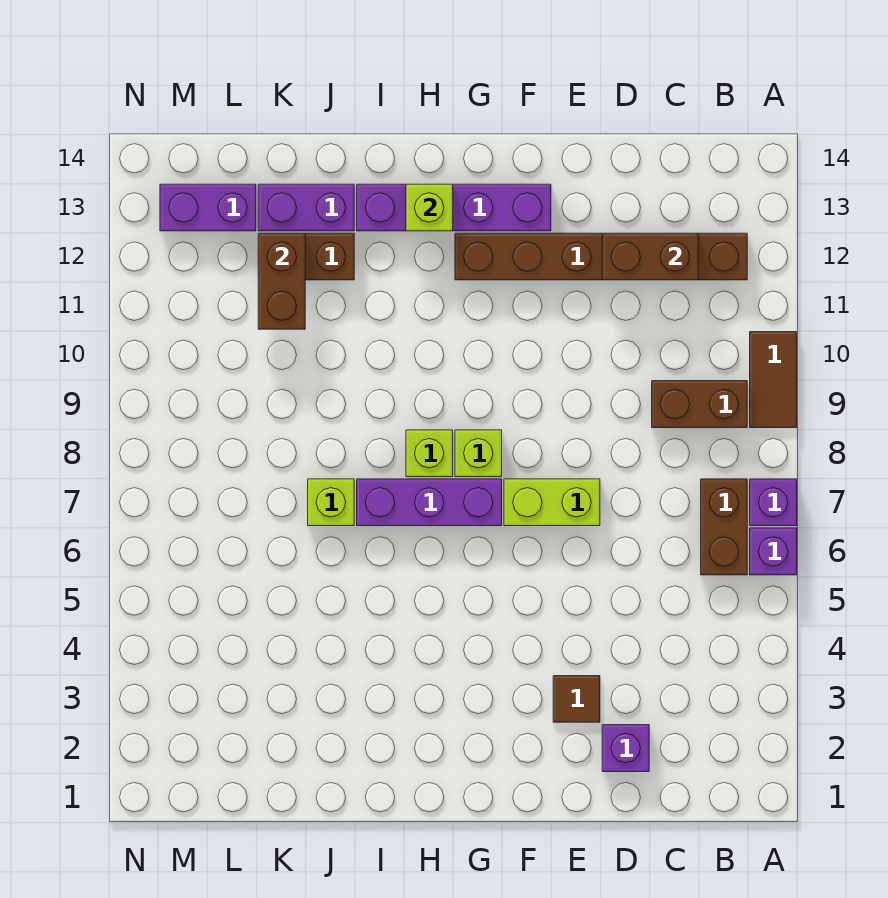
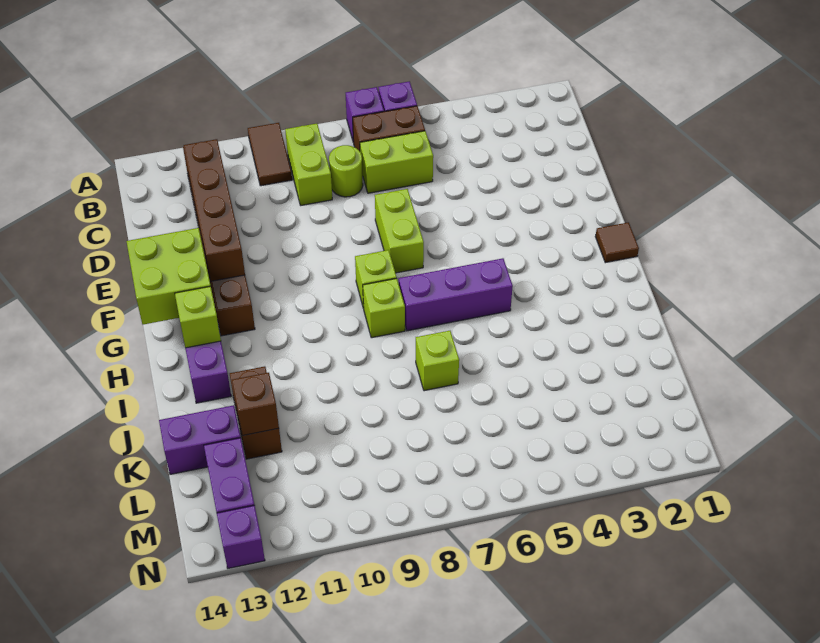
brown tile A9:A10 level 1 -> brown tile A10:B10 level 1
brown brick B9:C9 level 1 -> lime brick B9:C9 level 1
none -> lime brick C6:C7 level 1
none -> lime round brick C8 level 1
brown brick C12:D12 level 2 -> brown brick C12:F12 level 2
purple brick D2 level 1 -> purple brick N13 level 1
brown tile E3 level 1 -> brown tile G1 level 1
none -> lime brick F13:G14 level 2
purple brick G7:I7 level 1 -> purple brick H5:H7 level 1
purple brick J13:K13 level 1 -> purple brick K13:K14 level 1
brown brick K11:K12 level 2 -> brown brick K12 level 2

